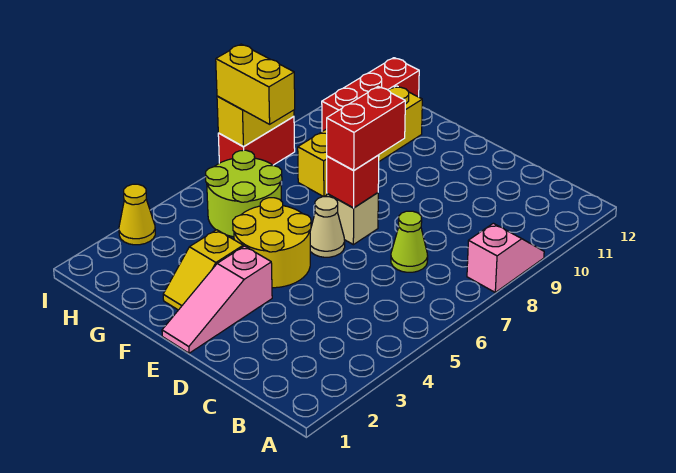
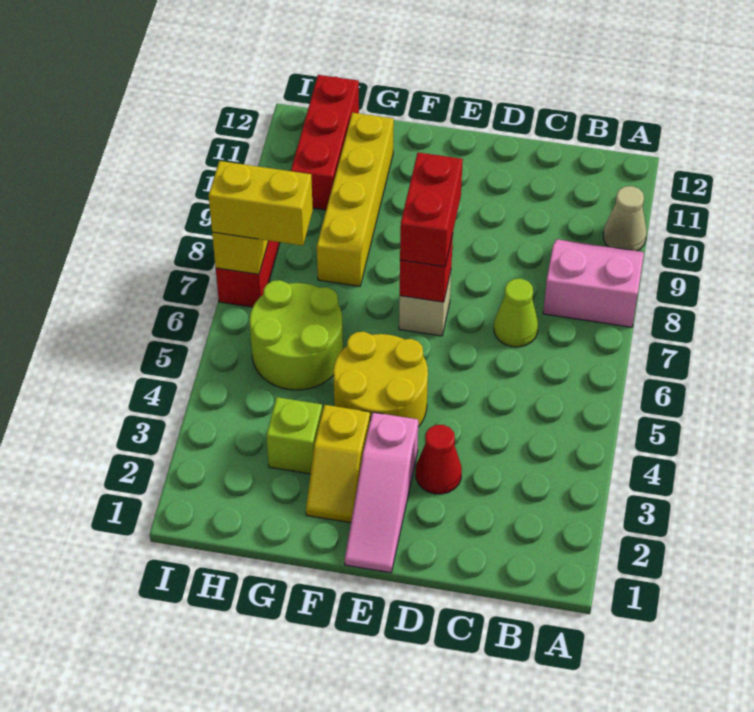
pink slope A8:A9 level 1 top 8 -> pink slope A8:B9 level 1 top 8
none -> red cone D3 level 1
tan cone E6 level 1 -> tan cone A10 level 1
none -> lime brick G3 level 1
yellow cone I3 level 1 -> none

